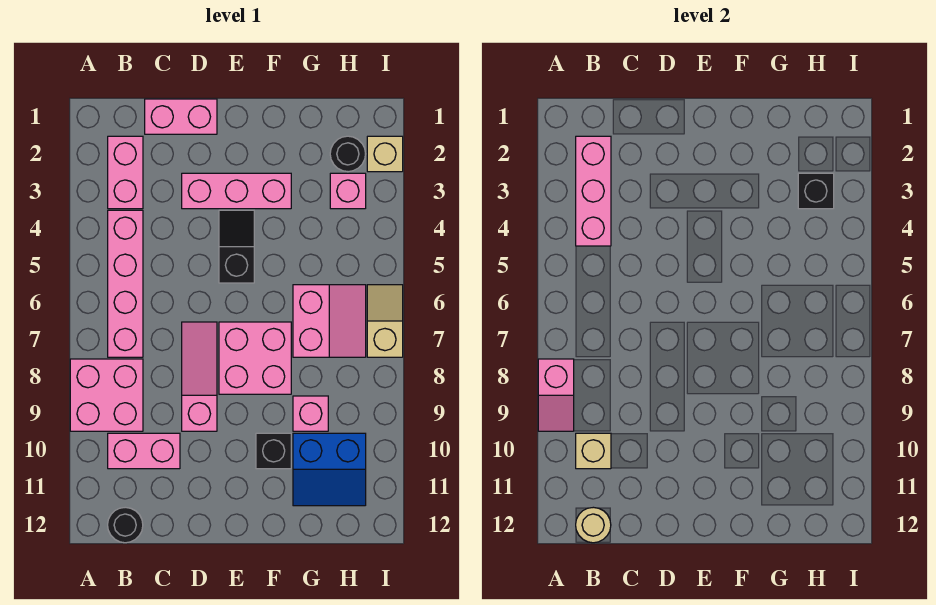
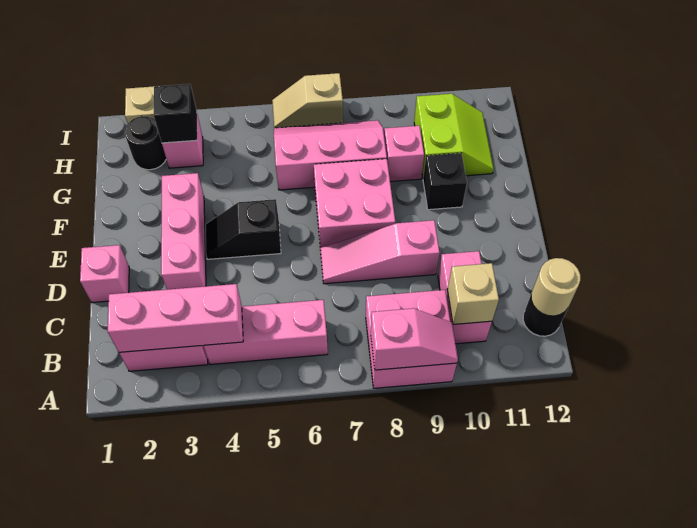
pink brick B4:B7 level 1 -> pink brick B4:B6 level 1
pink brick C1:D1 level 1 -> pink brick D1 level 1
pink slope G6:H7 level 1 top G -> pink slope G6:H8 level 1 top G
blue slope G10:H11 level 1 top 10 -> lime slope G10:H11 level 1 top 10

